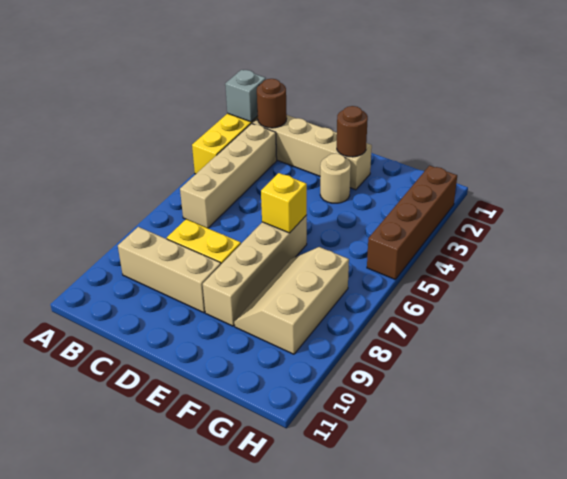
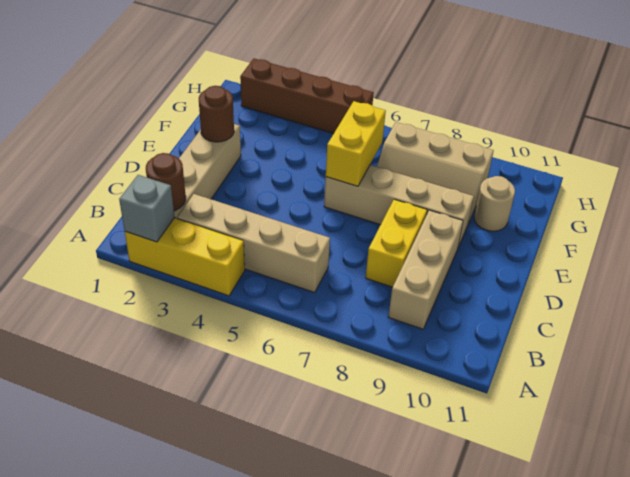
tan round brick E3 level 1 -> tan round brick F10 level 1
yellow brick E6 level 2 -> yellow brick E6:F6 level 2

